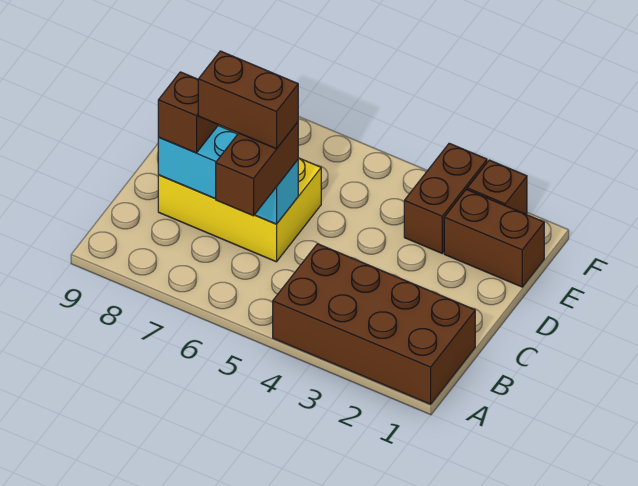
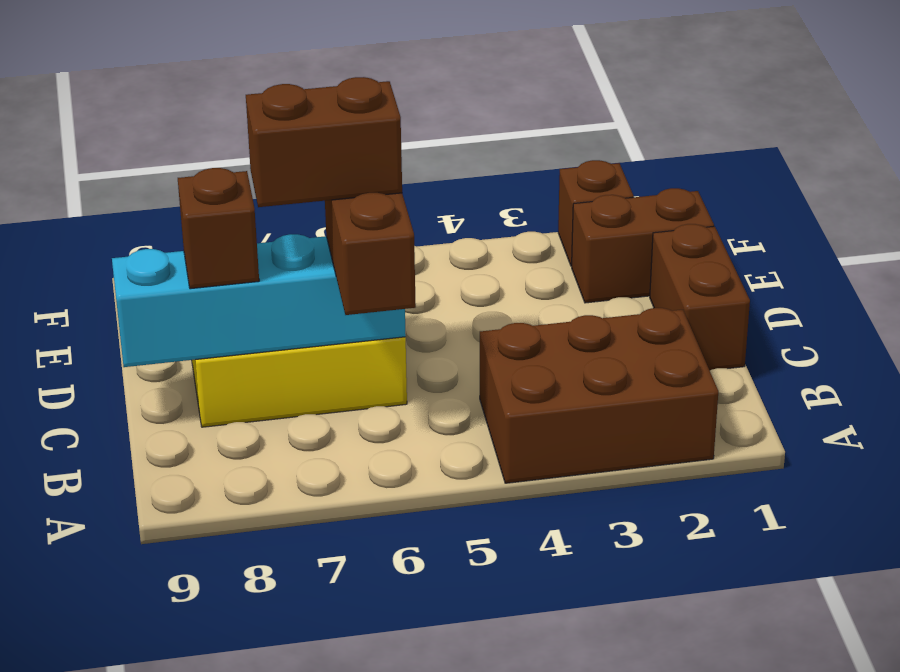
brown brick A1:B4 level 1 -> brown brick A2:B4 level 1
cyan brick C6:C8 level 2 -> cyan brick C6:C9 level 2
brown brick E3:F3 level 1 -> brown brick C1:D1 level 1

